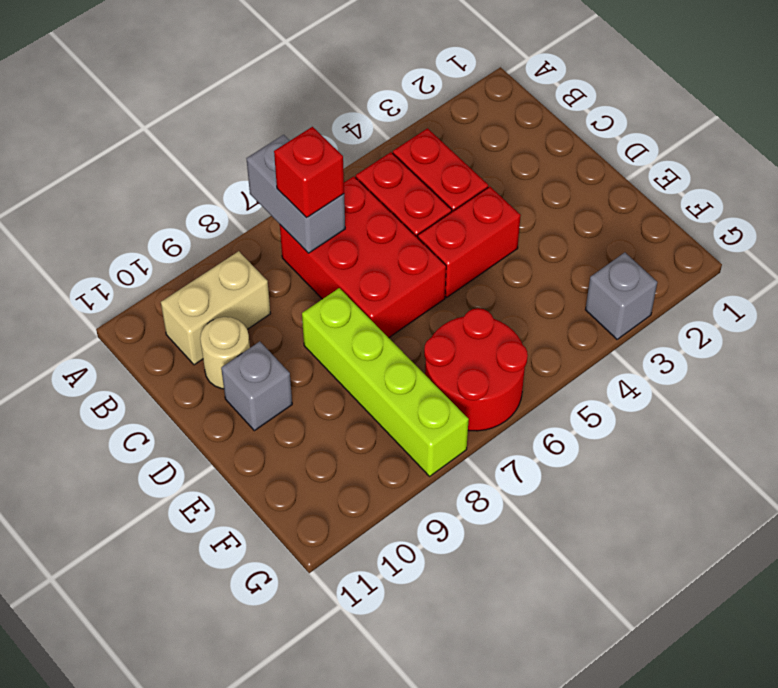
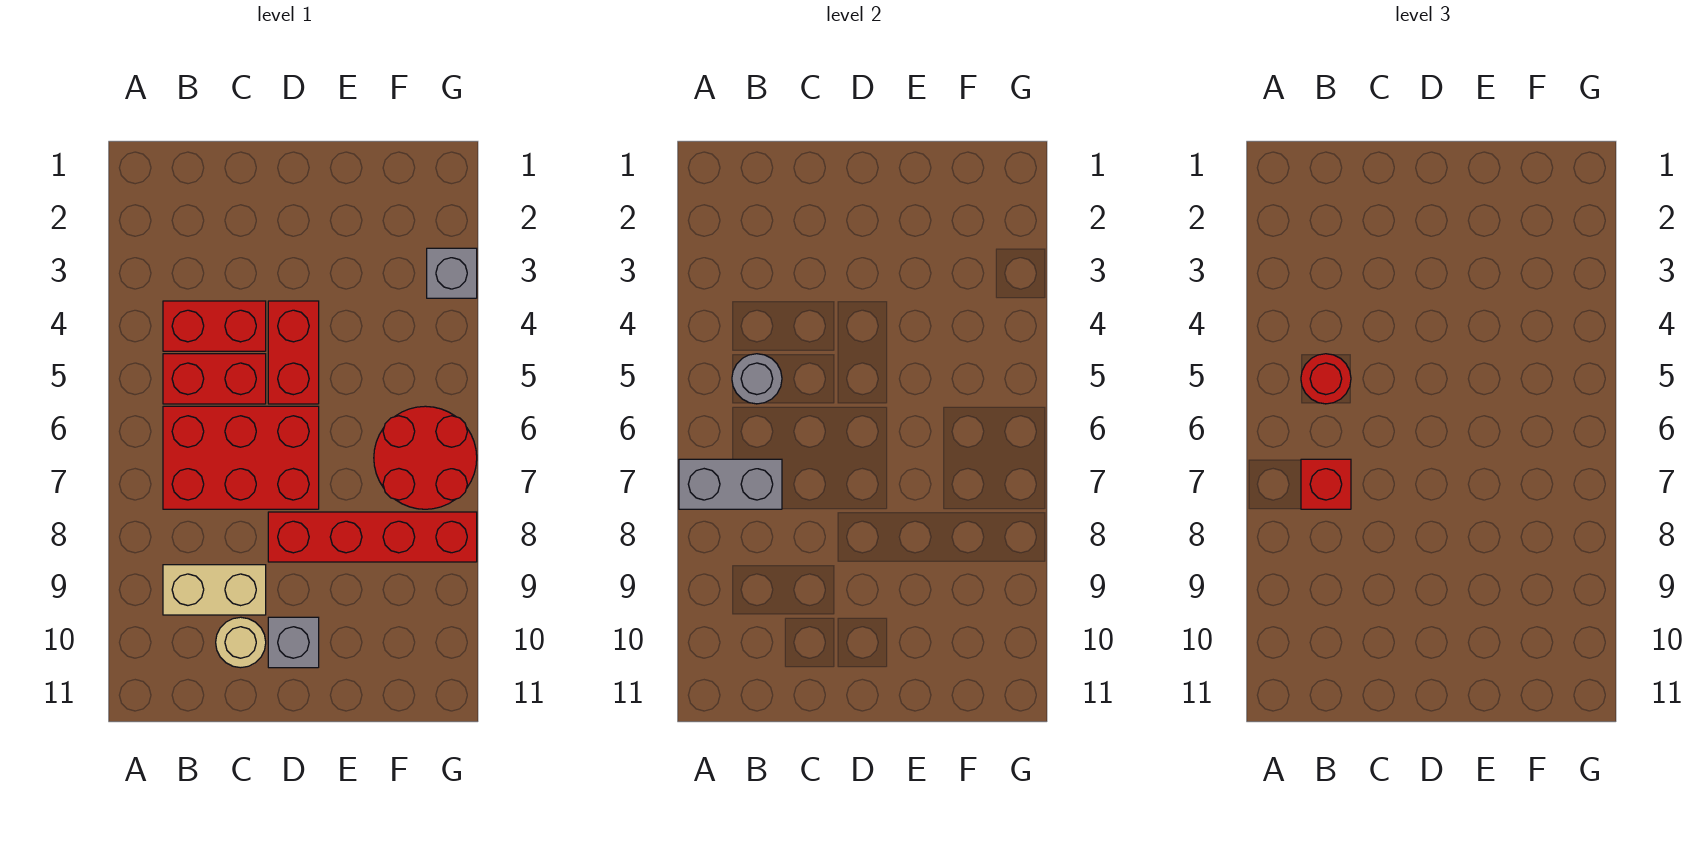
none -> grey round brick B5 level 2
none -> red round brick B5 level 3
tan brick B9:B10 level 1 -> tan brick B9:C9 level 1
lime brick D8:G8 level 1 -> red brick D8:G8 level 1

